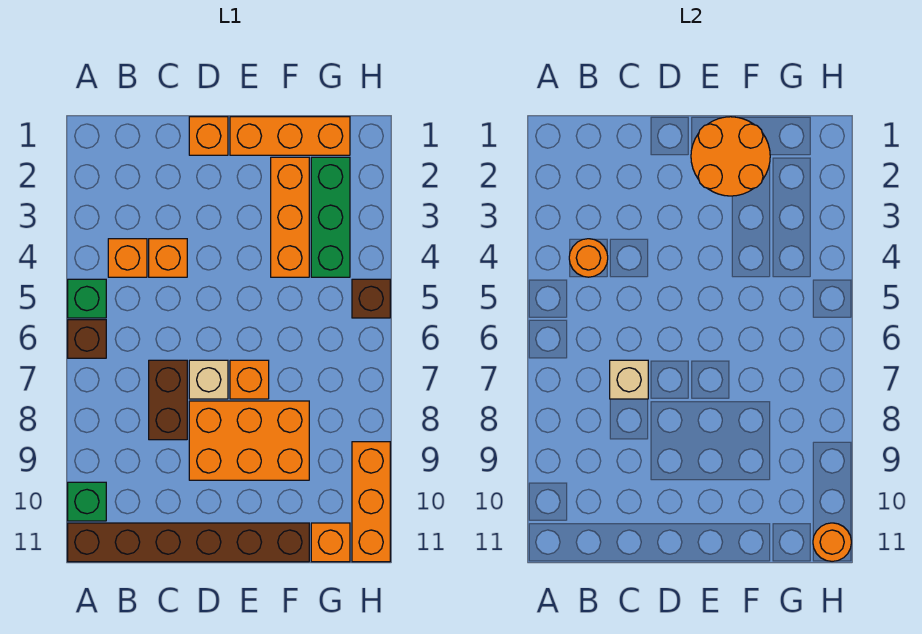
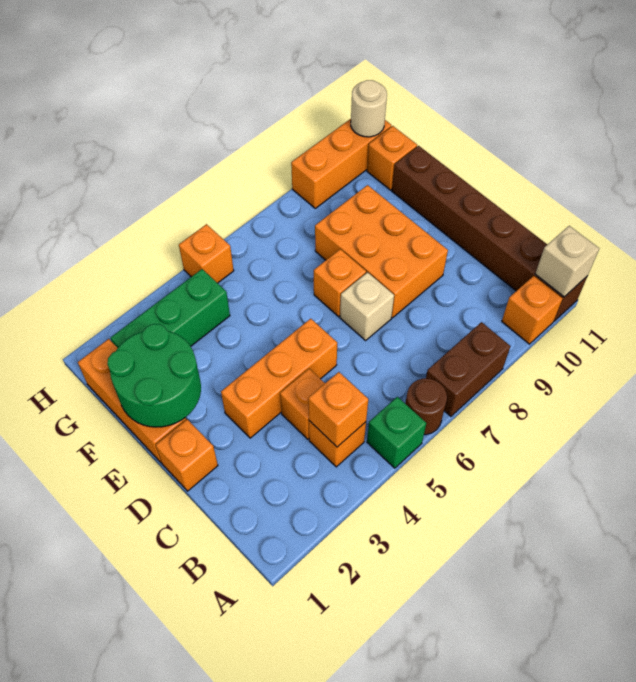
brown brick A6 level 1 -> brown round brick A6 level 1
green brick A10 level 1 -> orange brick A10 level 1
orange round brick B4 level 2 -> orange brick B4 level 2
brown brick C7:C8 level 1 -> brown brick A7:A8 level 1
tan brick C7 level 2 -> tan brick A11 level 2
orange round brick E1:F2 level 2 -> green round brick E1:F2 level 2
orange brick F2:F4 level 1 -> orange brick D3:D5 level 1
brown brick H5 level 1 -> orange brick H5 level 1
orange round brick H11 level 2 -> tan round brick H11 level 2

